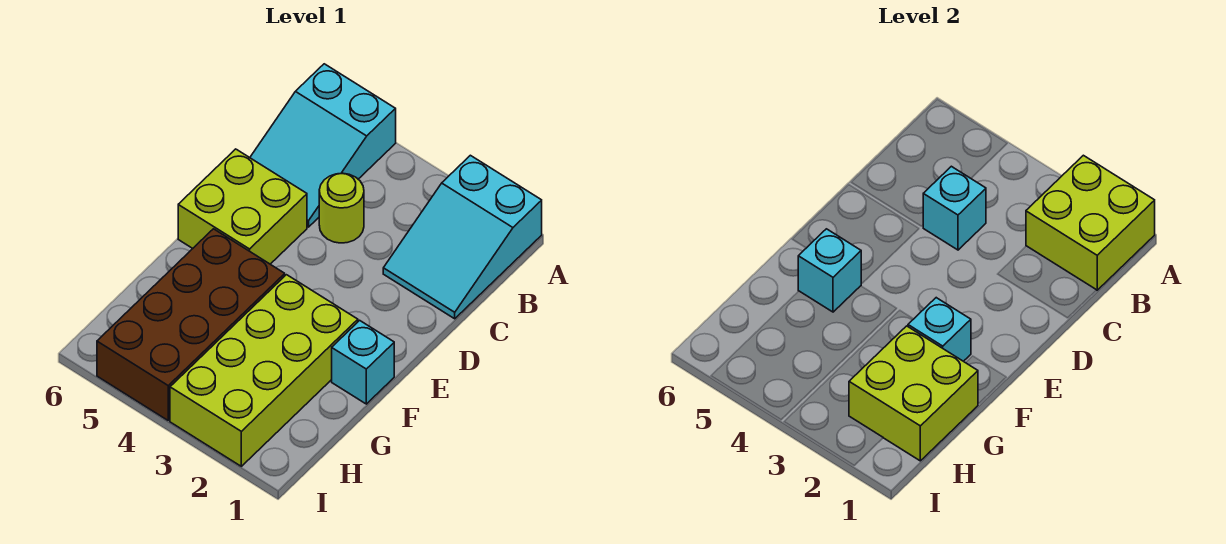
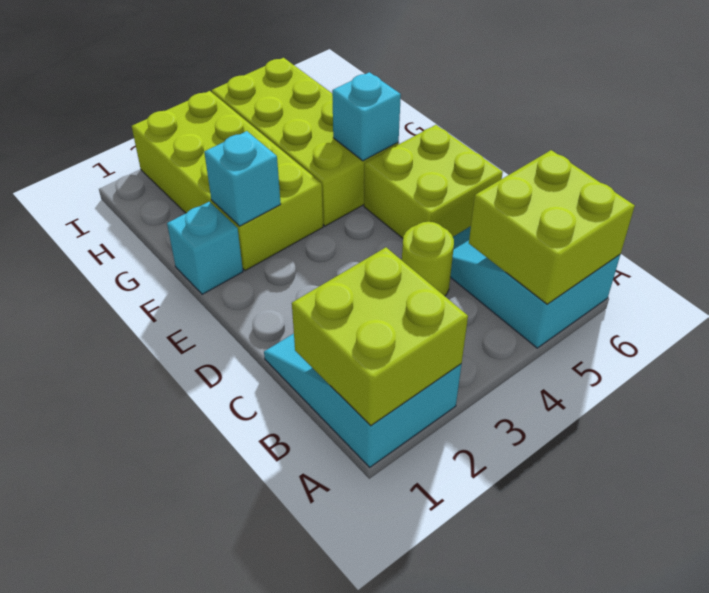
cyan brick C4 level 2 -> none
brown brick F4:I5 level 1 -> lime brick F4:I5 level 1
lime brick G1:H2 level 2 -> lime brick A5:B6 level 2

